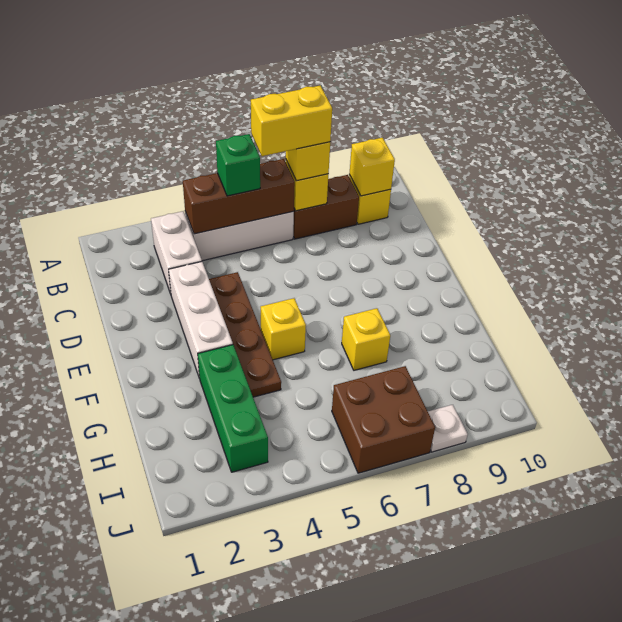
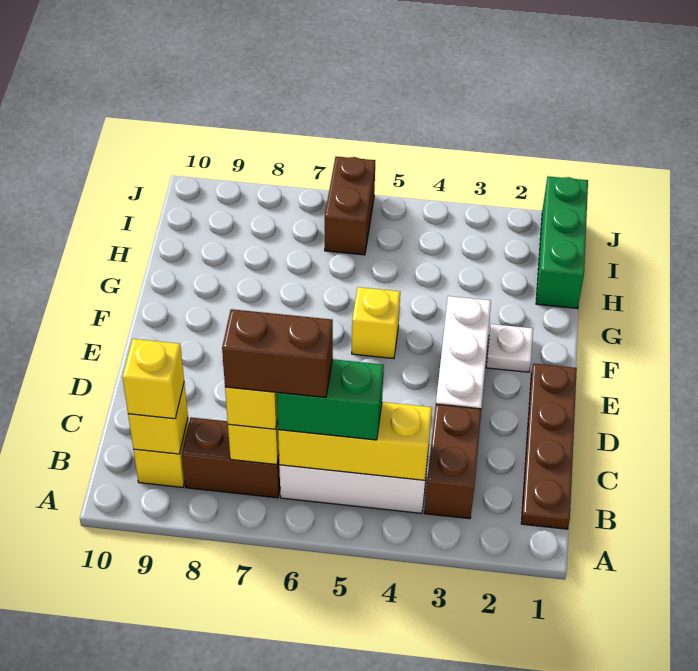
white brick B3:C3 level 1 -> brown brick B3:C3 level 1
brown brick B4:B6 level 2 -> yellow brick B4:B6 level 2
green brick B5 level 3 -> green brick B5:B6 level 3
yellow brick B6:B7 level 4 -> brown brick B6:B7 level 4
brown plate D4:G4 level 1 -> brown plate B1:E1 level 1
green brick G3:I3 level 1 -> green brick H1:J1 level 1
yellow brick G7 level 1 -> yellow brick B9 level 3
brown brick I6:J7 level 1 -> brown brick I6:J6 level 1
white plate J8 level 1 -> white plate F2 level 1

